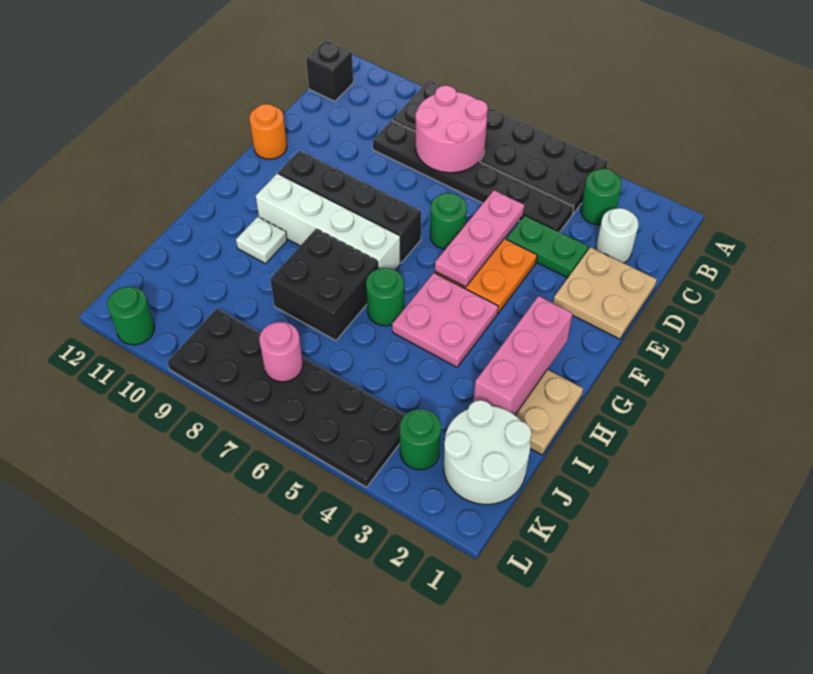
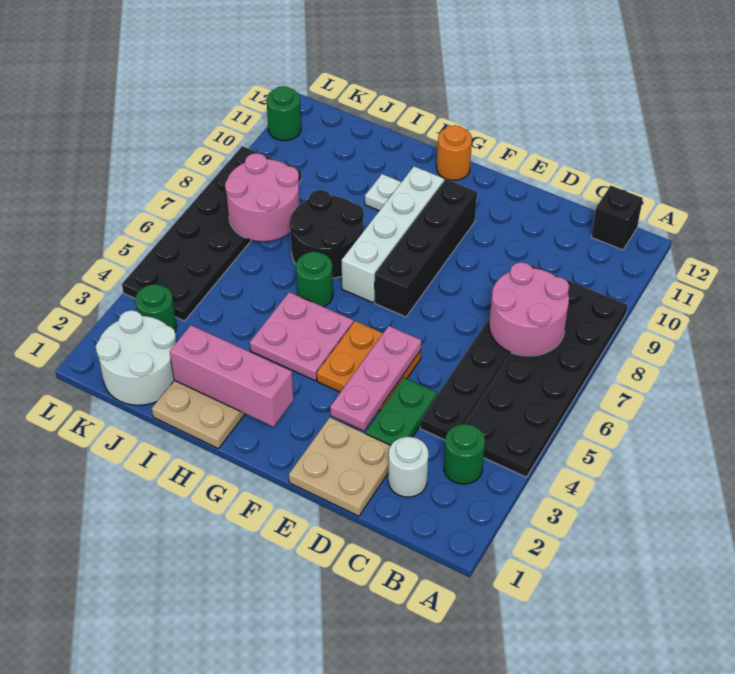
pink plate D5:F5 level 2 -> pink plate E3:E5 level 2
green round brick E6 level 1 -> none
orange round brick E12 level 1 -> orange round brick G12 level 1
black brick H7:I8 level 1 -> black round brick H7:I8 level 1
pink round brick K7 level 2 -> pink round brick J7:K8 level 2

